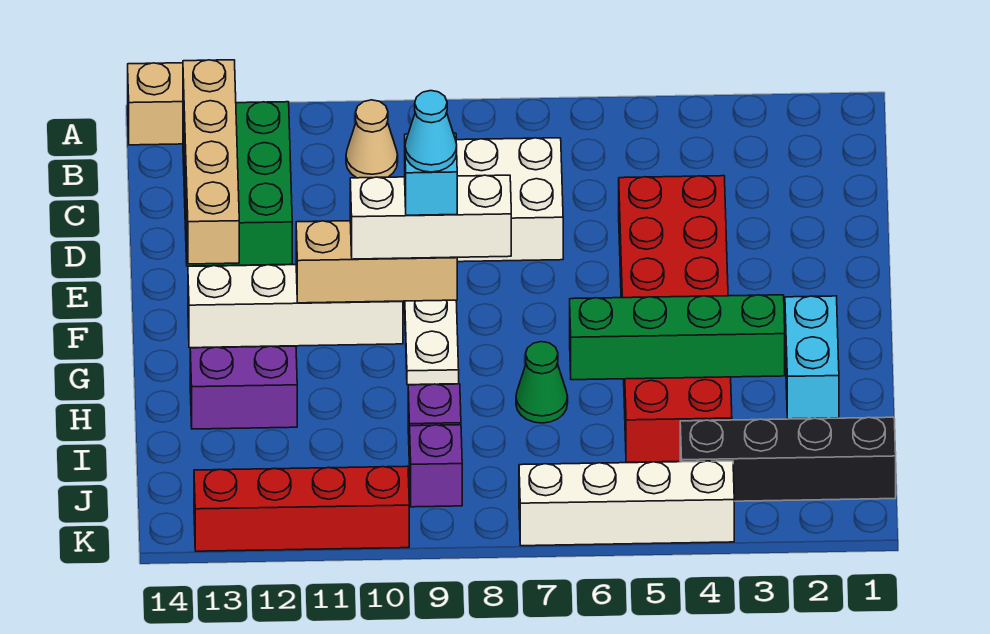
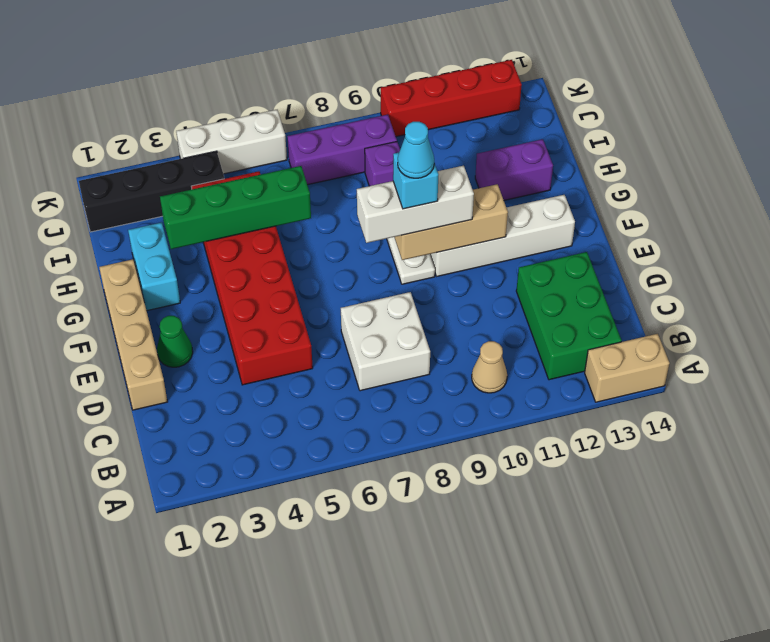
tan brick B13:E13 level 2 -> tan brick D1:G1 level 1
green cone H7 level 1 -> green cone E2 level 1
purple brick J9 level 1 -> purple brick J7:J9 level 1
white brick K4:K7 level 1 -> white brick K4:K6 level 1

